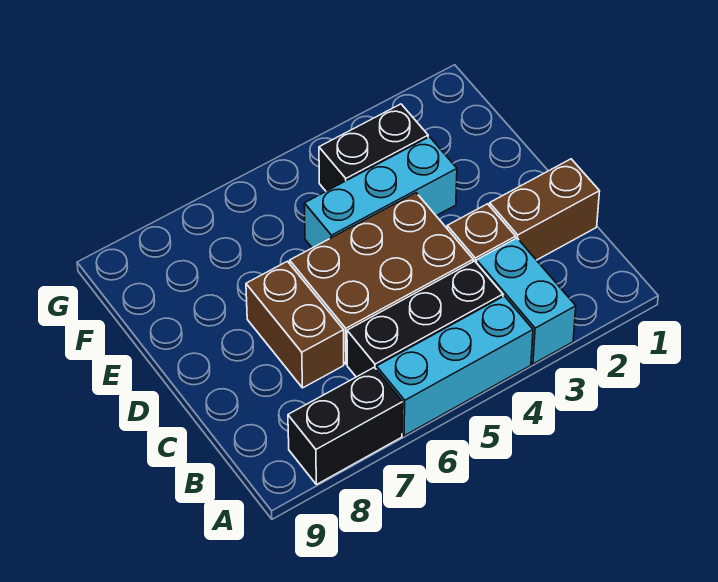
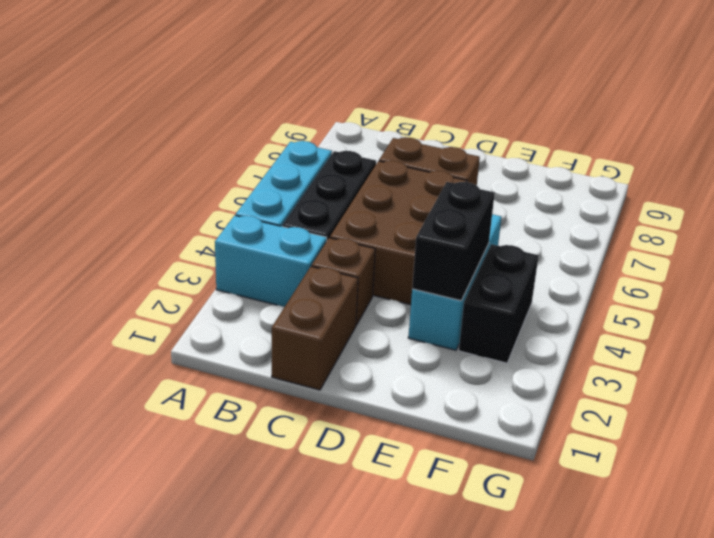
black brick A7:A8 level 1 -> black brick E3:E4 level 2

